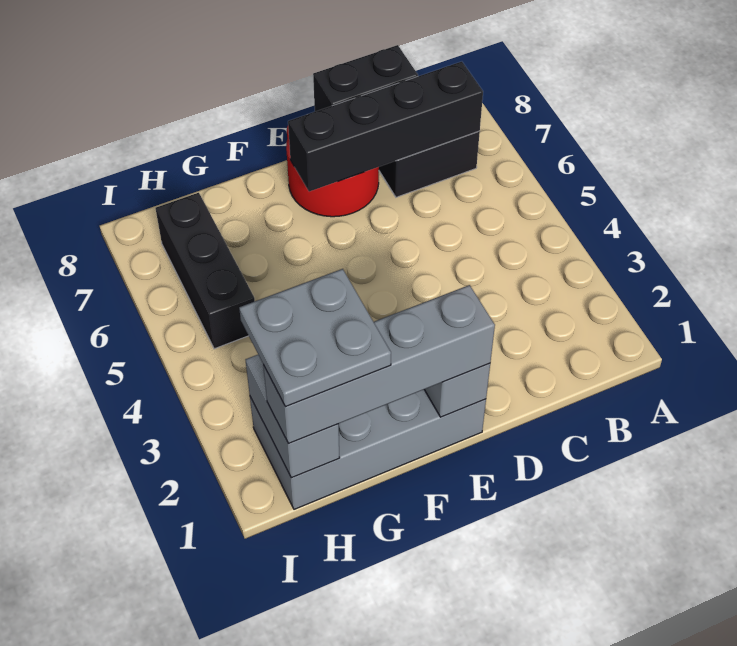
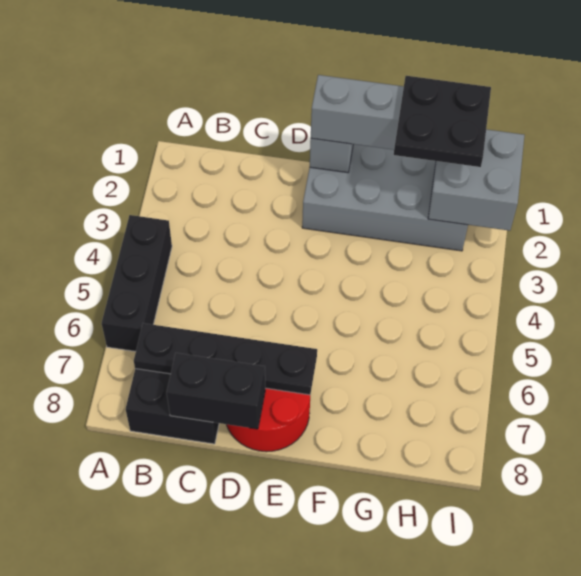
black brick B7:E7 level 2 -> black plate B7:E7 level 2
grey plate G1:H2 level 4 -> black plate G1:H2 level 4
grey brick H1:H2 level 2 -> grey brick H1:I2 level 2
black brick H5:H7 level 1 -> black brick A4:A6 level 1

